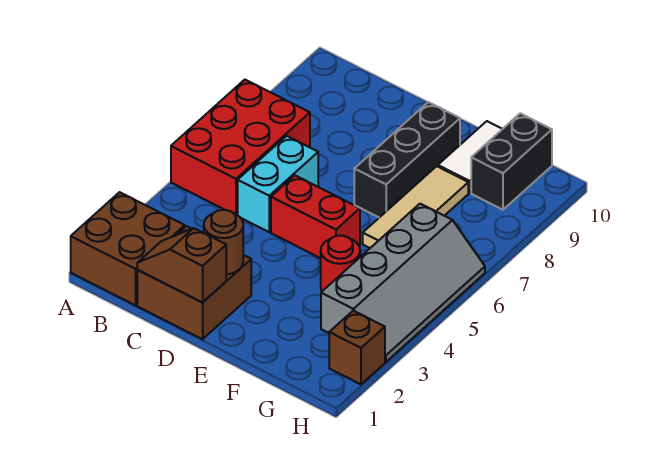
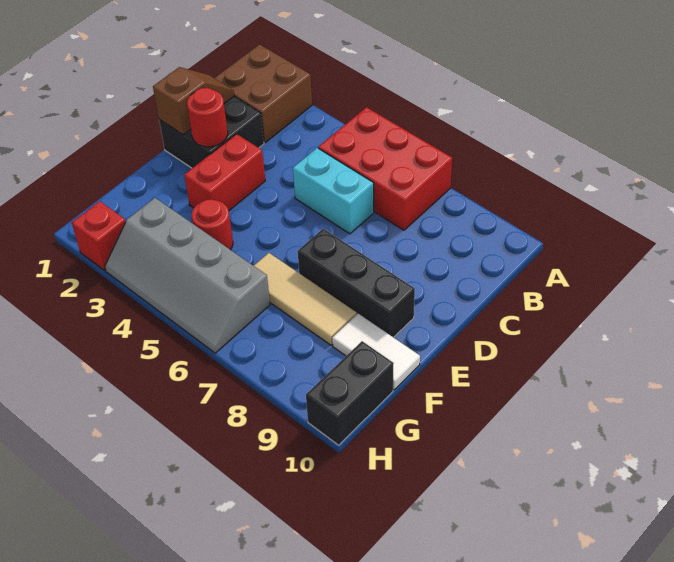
brown brick C1:D2 level 1 -> black brick C1:D2 level 1
brown round brick D2 level 2 -> red round brick D2 level 2
red brick D5:E5 level 1 -> red brick D3:E3 level 1
black brick G9:G10 level 1 -> black brick G10:H10 level 1
brown brick H2 level 1 -> red brick H2 level 1

